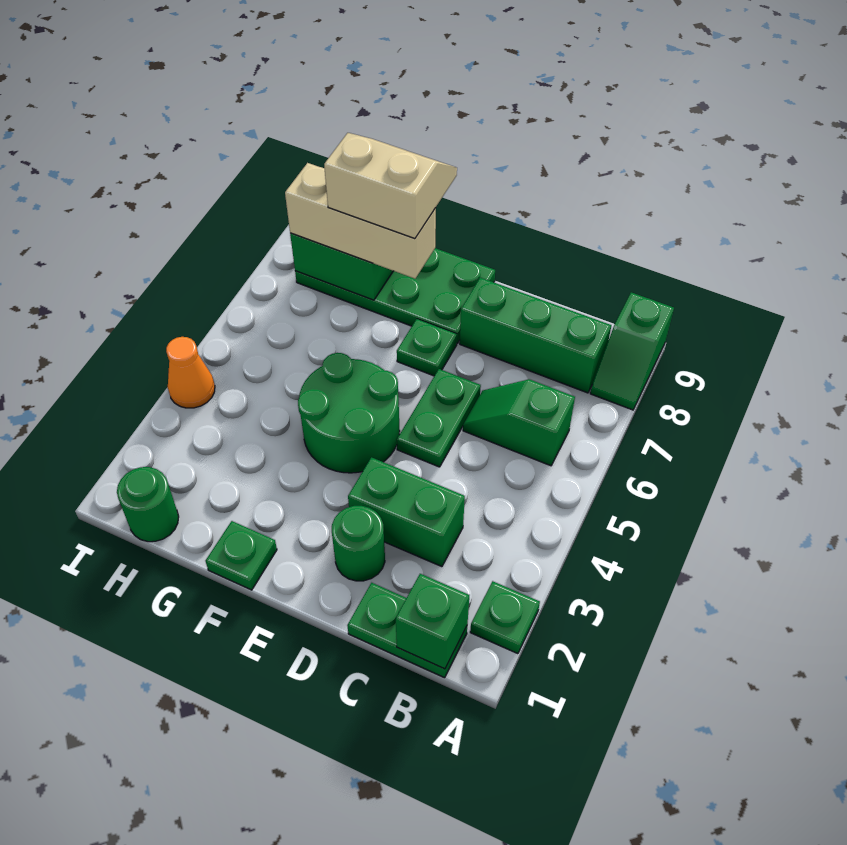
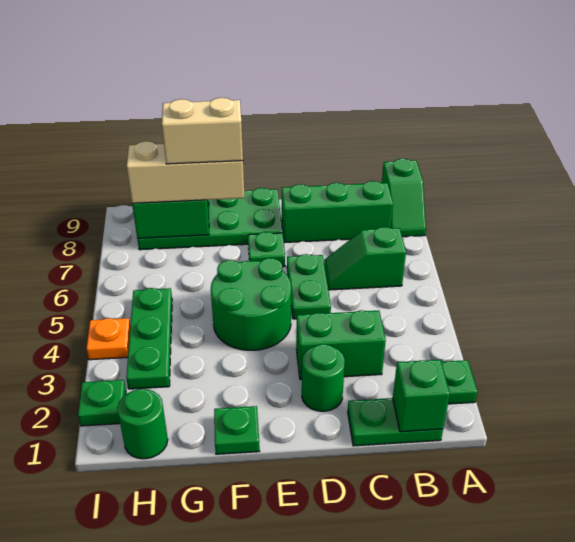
none -> green plate H3:H5 level 1
none -> green plate I2 level 1
orange cone I4 level 1 -> orange plate I4 level 1

